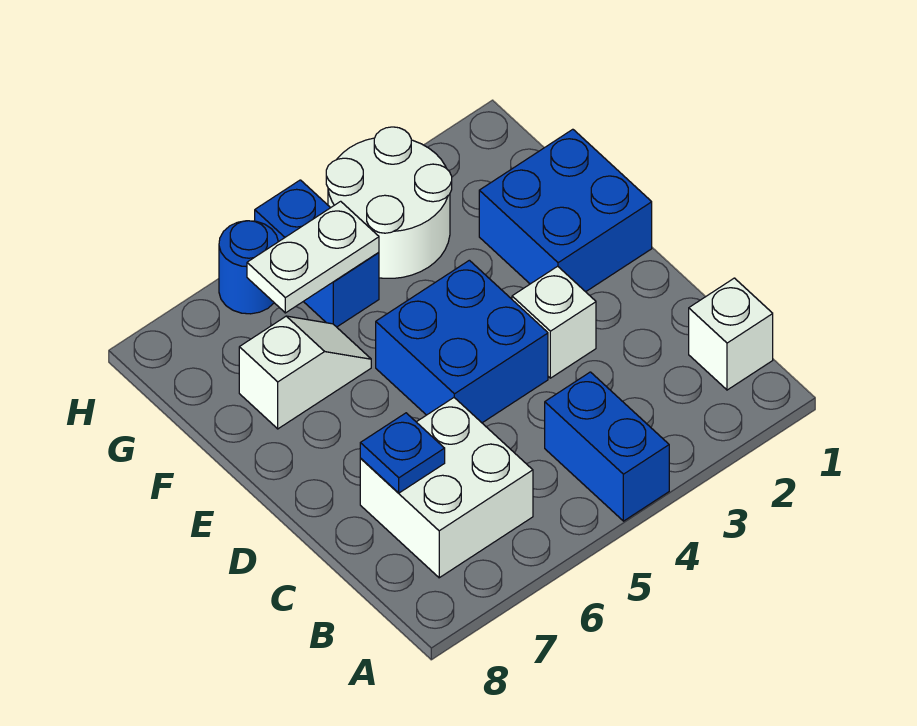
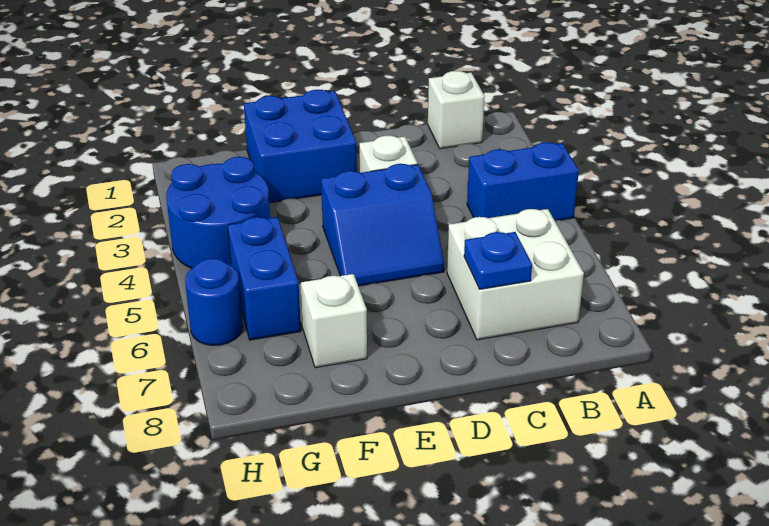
blue brick D4:E5 level 1 -> blue slope D4:E5 level 1 top 4
white round brick G3:H4 level 1 -> blue round brick G3:H4 level 1
blue brick G5:H5 level 1 -> blue brick G5:G6 level 1
white plate G5:G6 level 2 -> none

